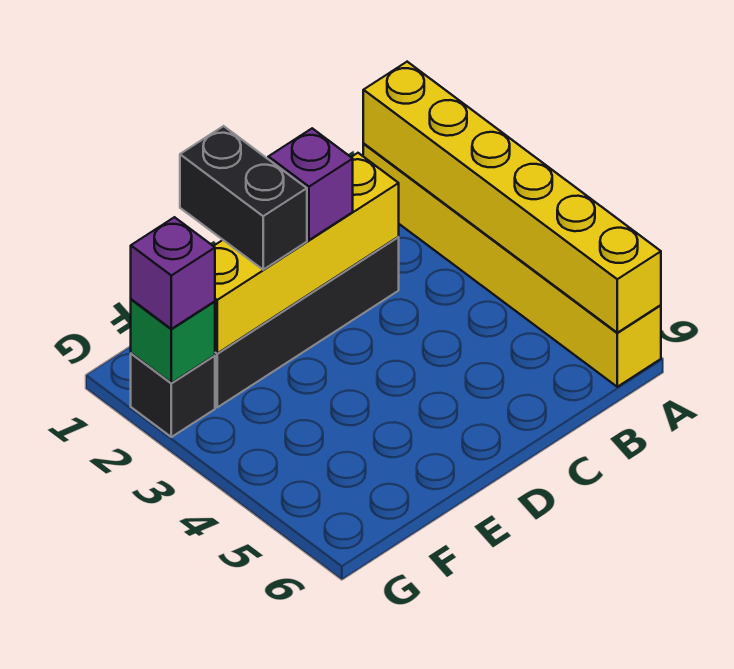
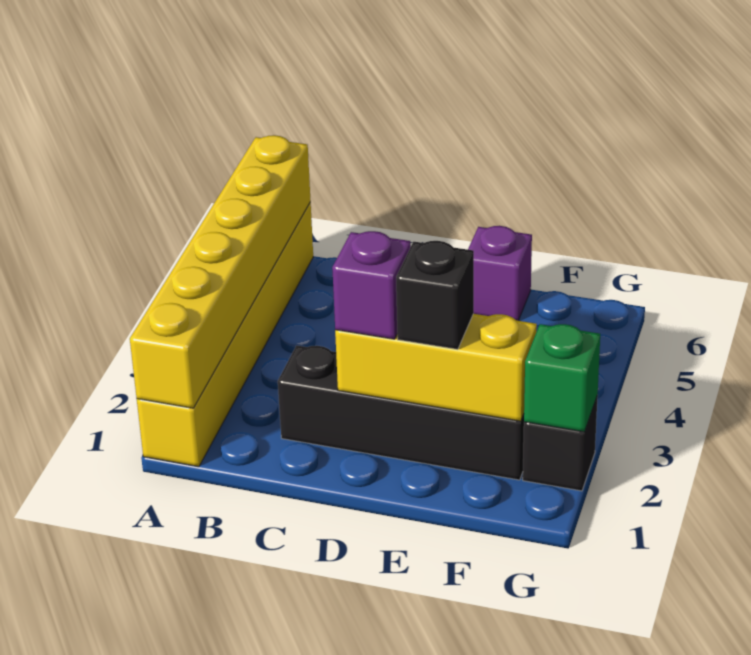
yellow brick C2:F2 level 2 -> yellow brick D2:F2 level 2
black brick E1:E2 level 3 -> black brick E2 level 3
purple brick G2 level 3 -> purple brick E6 level 1

